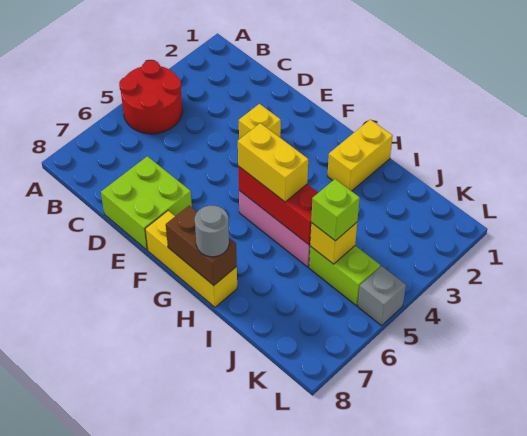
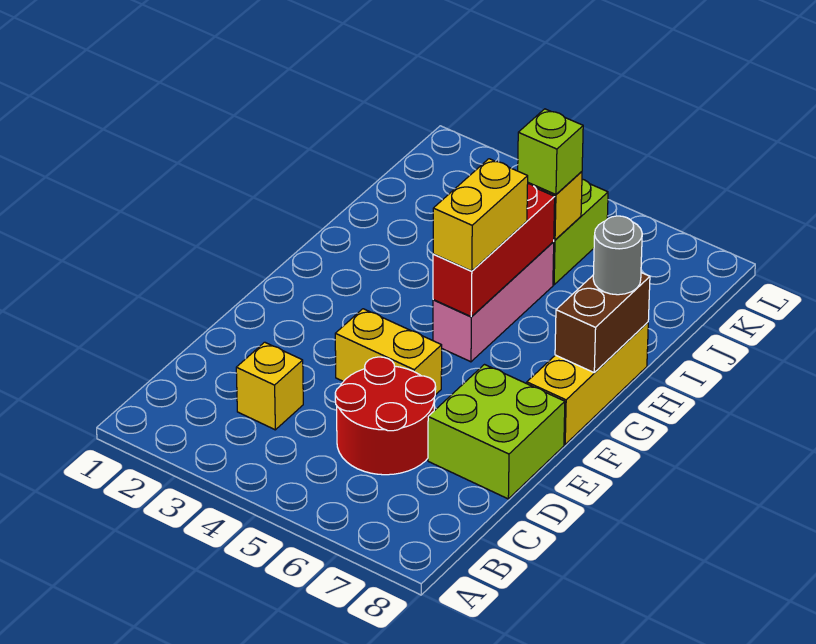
red round brick A4:B5 level 1 -> red round brick C5:D6 level 1
yellow brick E3 level 1 -> yellow brick C3 level 1
yellow brick H1:H2 level 1 -> yellow brick E4:E5 level 1
grey brick L5 level 1 -> none

